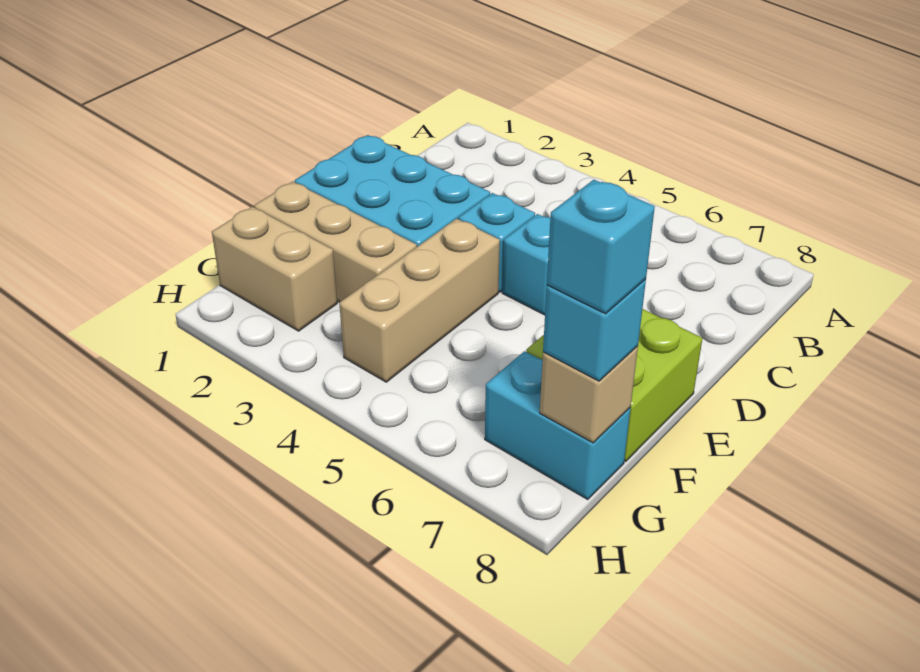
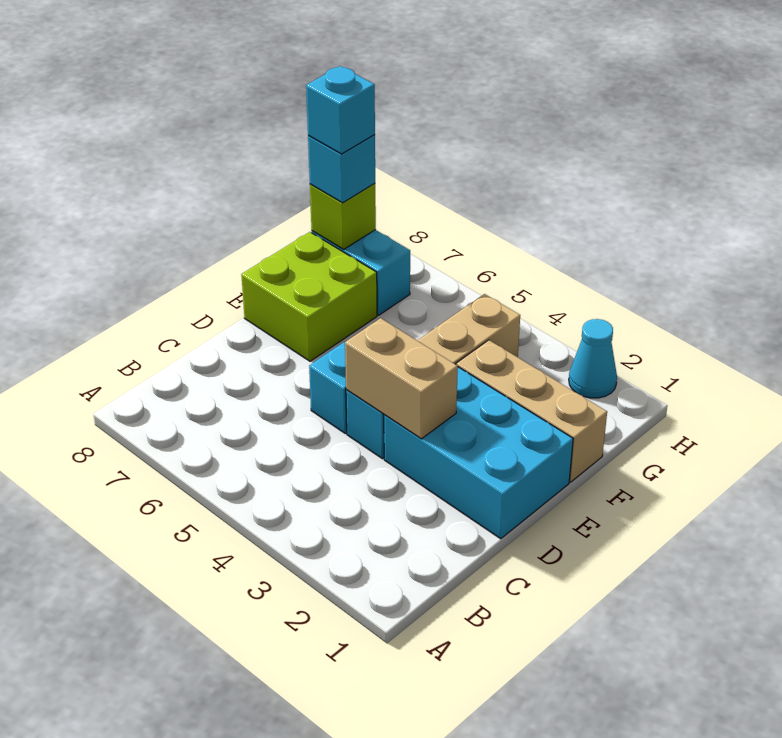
tan brick G1:G2 level 1 -> tan brick D3:D4 level 2
tan brick G8 level 2 -> lime brick G8 level 2
none -> cyan cone H2 level 1

